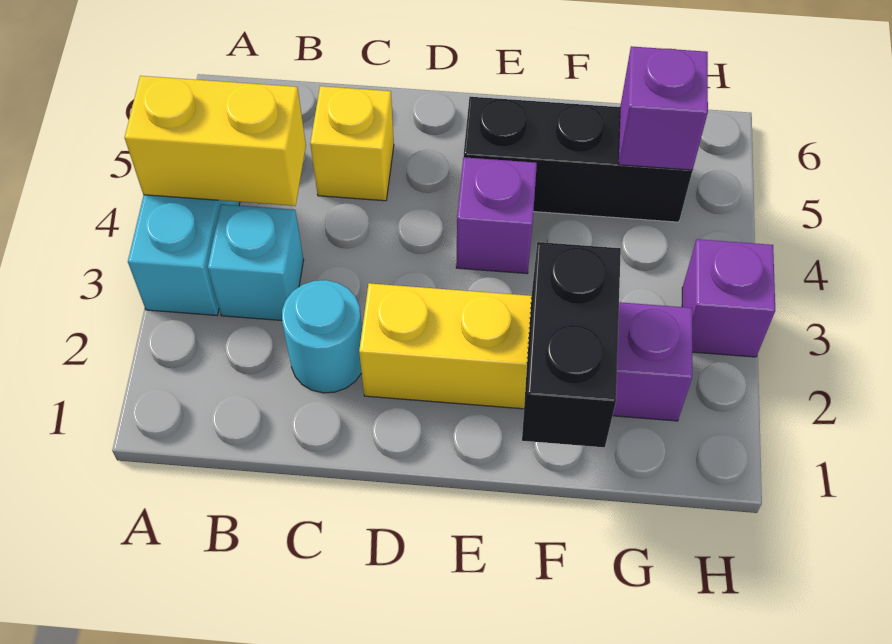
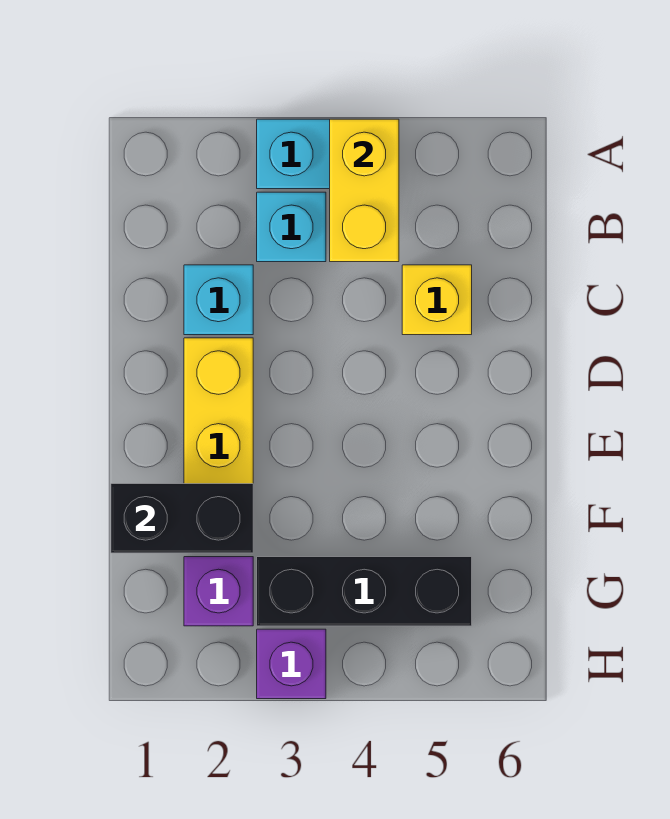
cyan round brick C2 level 1 -> cyan brick C2 level 1
purple brick E4 level 1 -> none
black brick E5:G5 level 1 -> black brick G3:G5 level 1
purple brick G5 level 2 -> none

